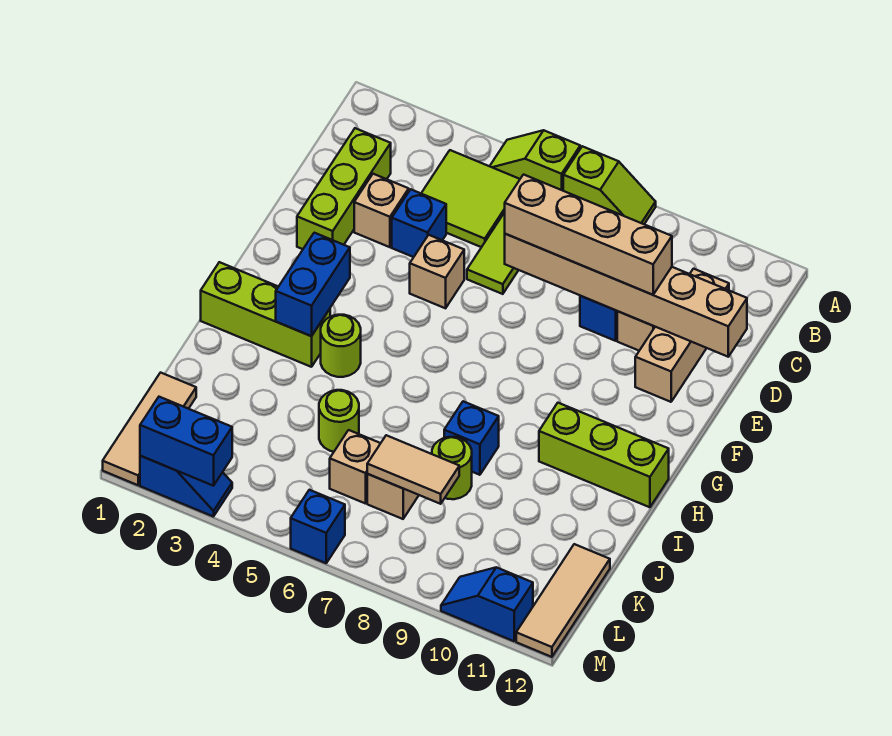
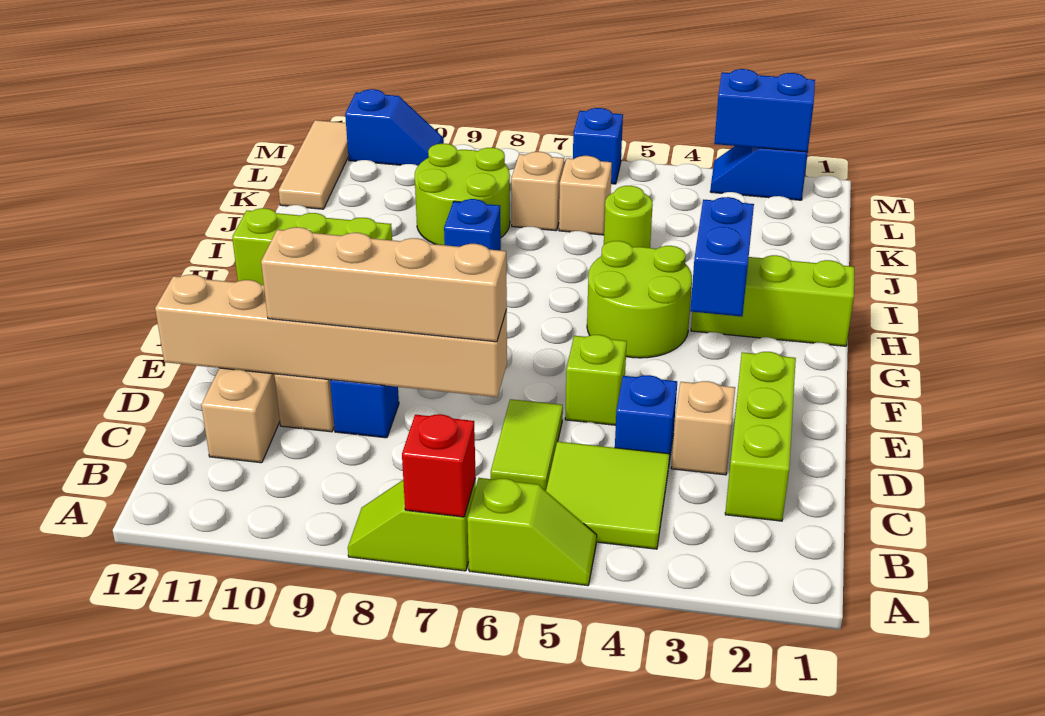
none -> red brick A7 level 2
tan brick E5 level 1 -> lime brick E5 level 1
lime round brick H4 level 1 -> lime round brick G4:H5 level 1
lime round brick J8 level 1 -> lime round brick J8:K9 level 1
tan tile K1:M1 level 1 -> none
tan tile K7:K8 level 2 -> none

